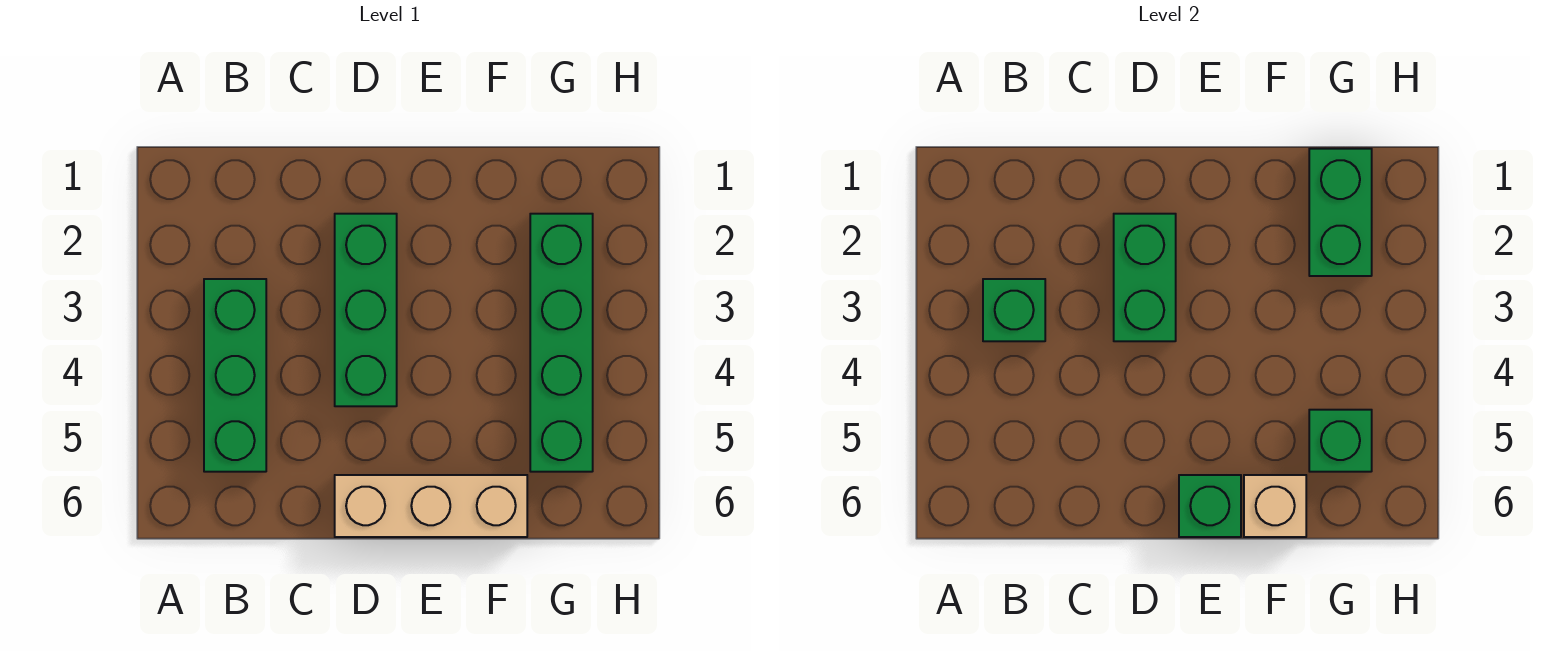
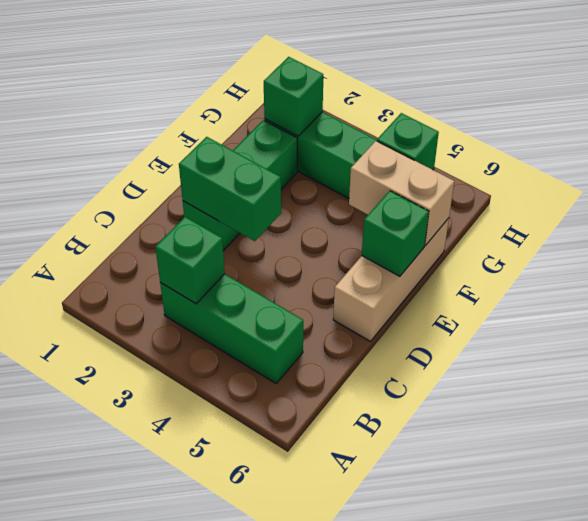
green brick D2:D4 level 1 -> green brick D2:F2 level 1
tan brick F6 level 2 -> tan brick F5:F6 level 2
green brick G1:G2 level 2 -> green brick G2 level 2

